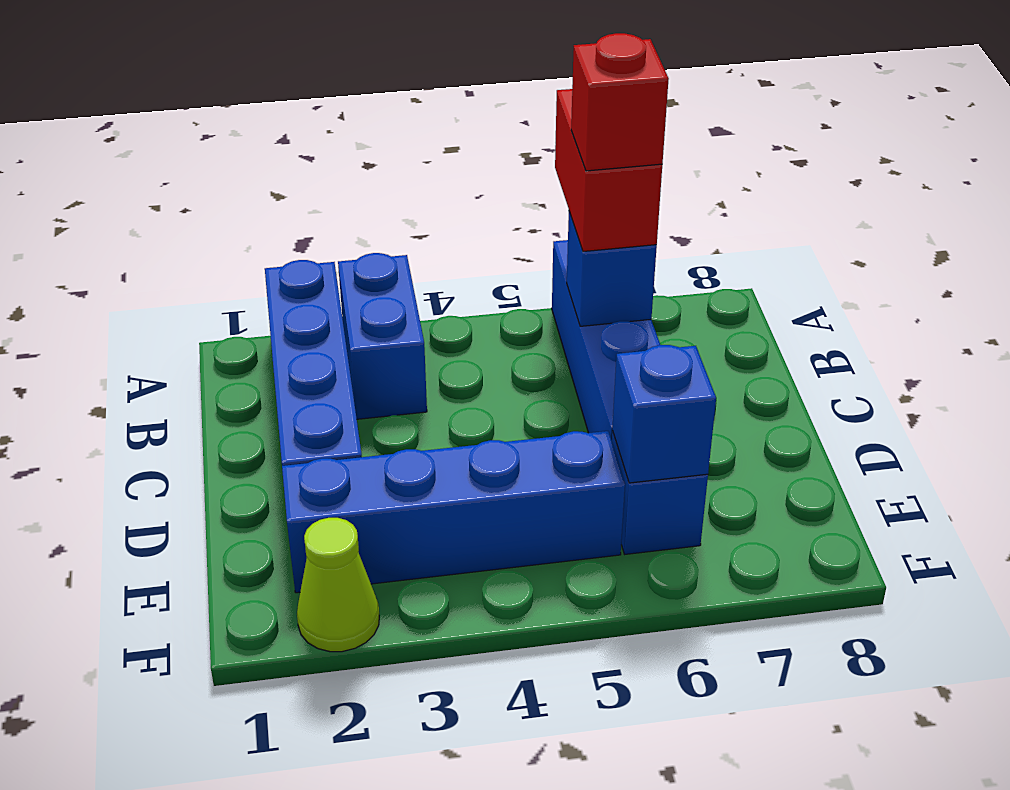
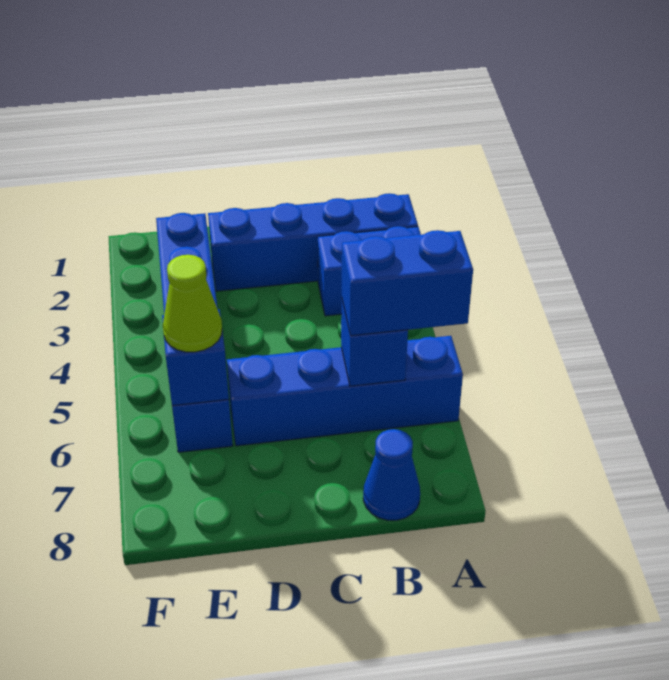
red brick A6:B6 level 3 -> blue brick A6:B6 level 3
red brick B6 level 4 -> none
none -> blue cone B8 level 1
lime cone F2 level 1 -> lime cone E6 level 3

